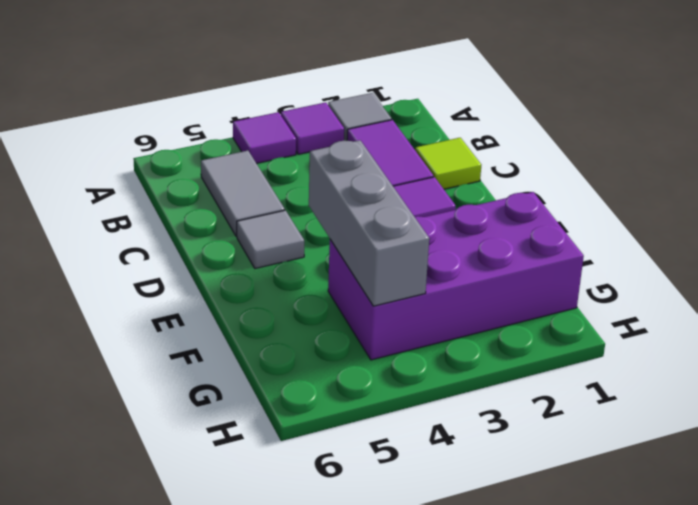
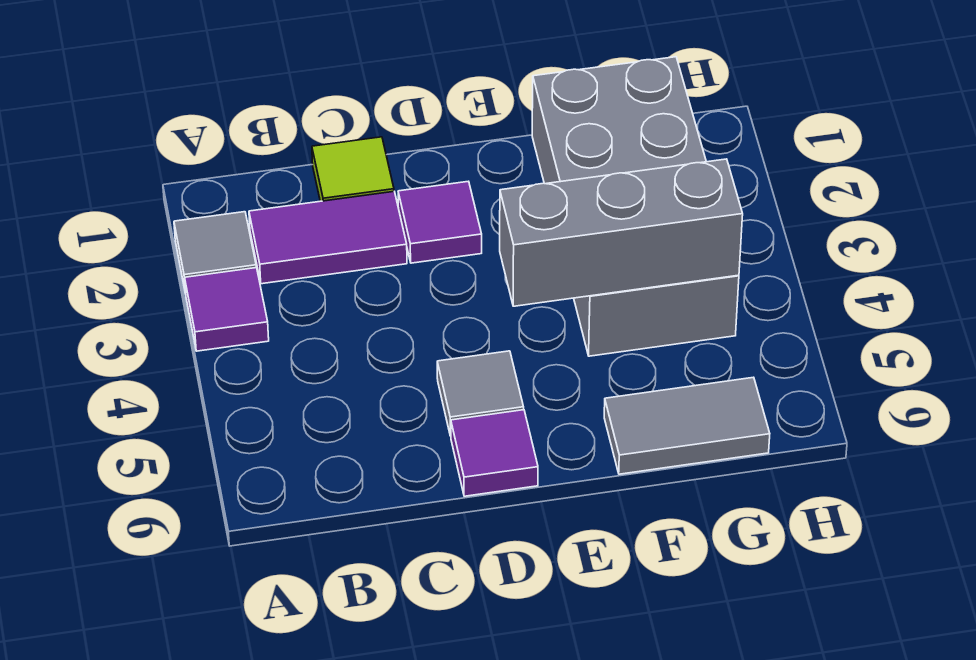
purple tile A4 level 1 -> purple tile D6 level 1
grey tile B5:C5 level 1 -> grey tile F6:G6 level 1
purple brick F1:G4 level 1 -> grey brick F1:G4 level 1

